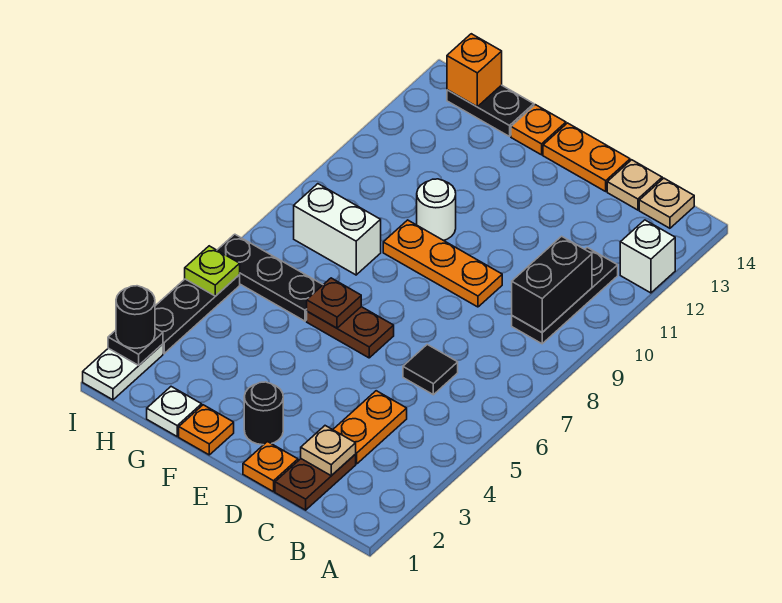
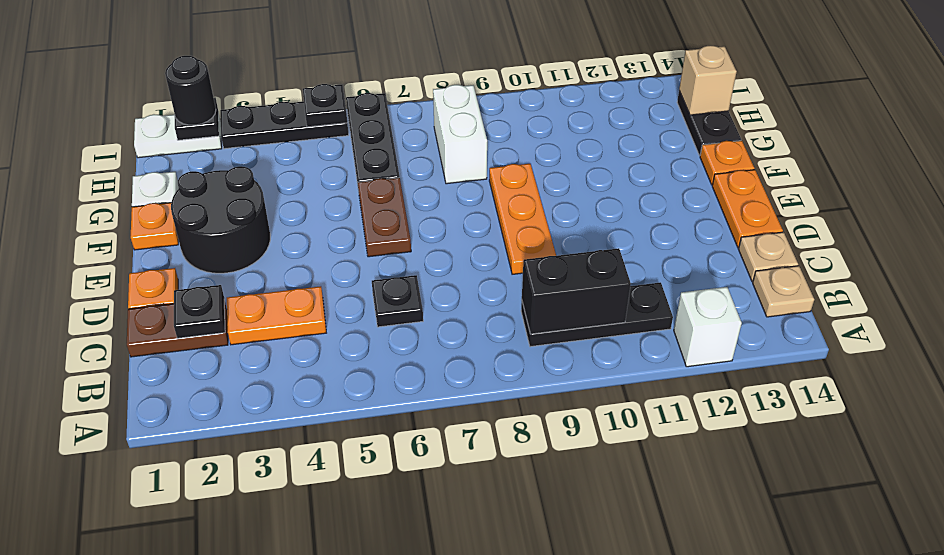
tan plate C2 level 2 -> black plate C2 level 2
black tile C6 level 1 -> black plate C6 level 1
black round brick E2 level 1 -> black round brick E2:F3 level 1
brown plate F6 level 2 -> none
white round brick F10 level 1 -> none
orange brick H14 level 2 -> tan brick H14 level 2
lime plate I5 level 2 -> black plate I5 level 2

